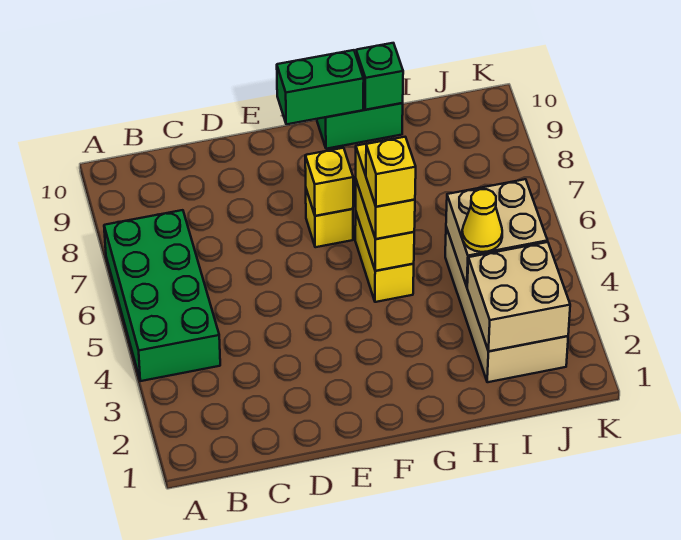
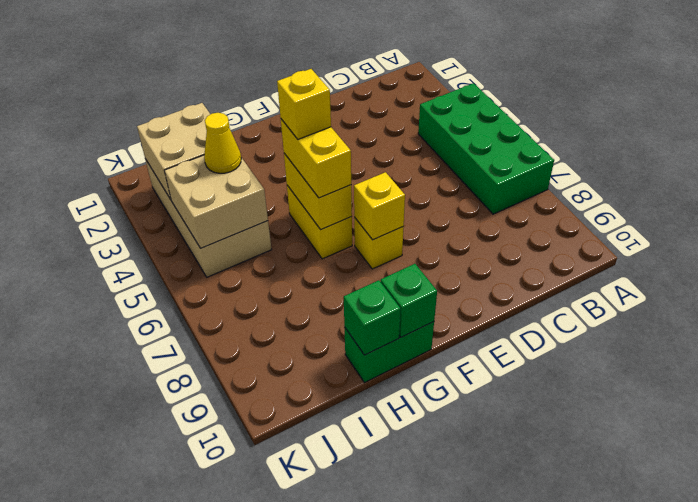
green brick F10:G10 level 2 -> green brick G10 level 2

